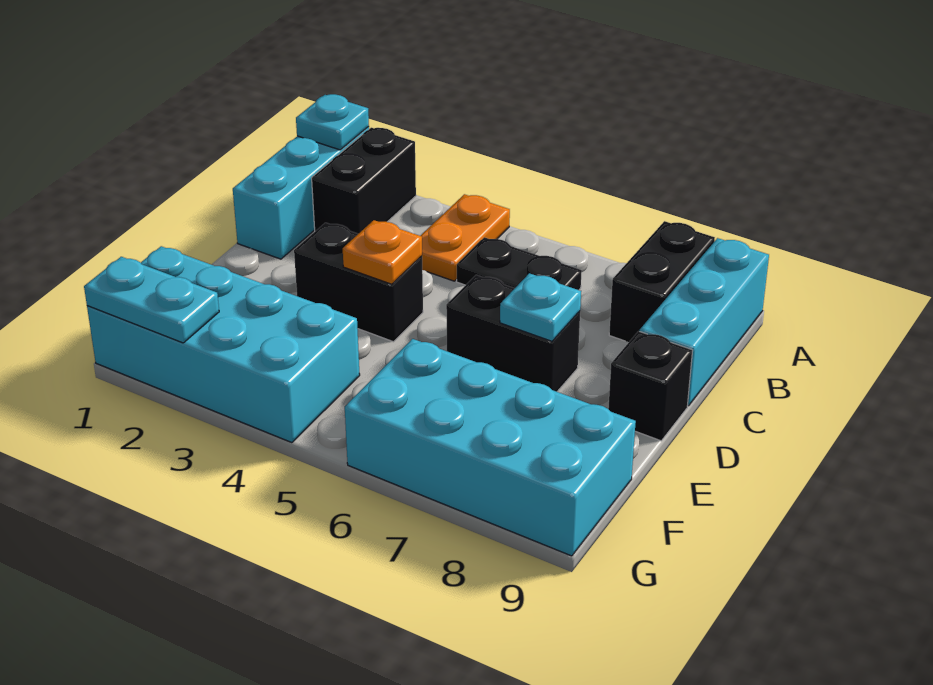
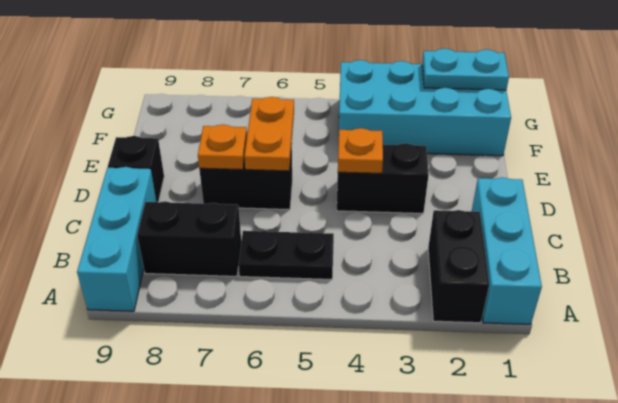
cyan plate A1 level 2 -> none
orange plate A4:B4 level 1 -> orange plate D6:E6 level 2
black brick A8:B8 level 1 -> black brick B7:B8 level 1
cyan plate D7 level 2 -> orange plate D7 level 2
cyan brick F6:G9 level 1 -> none

